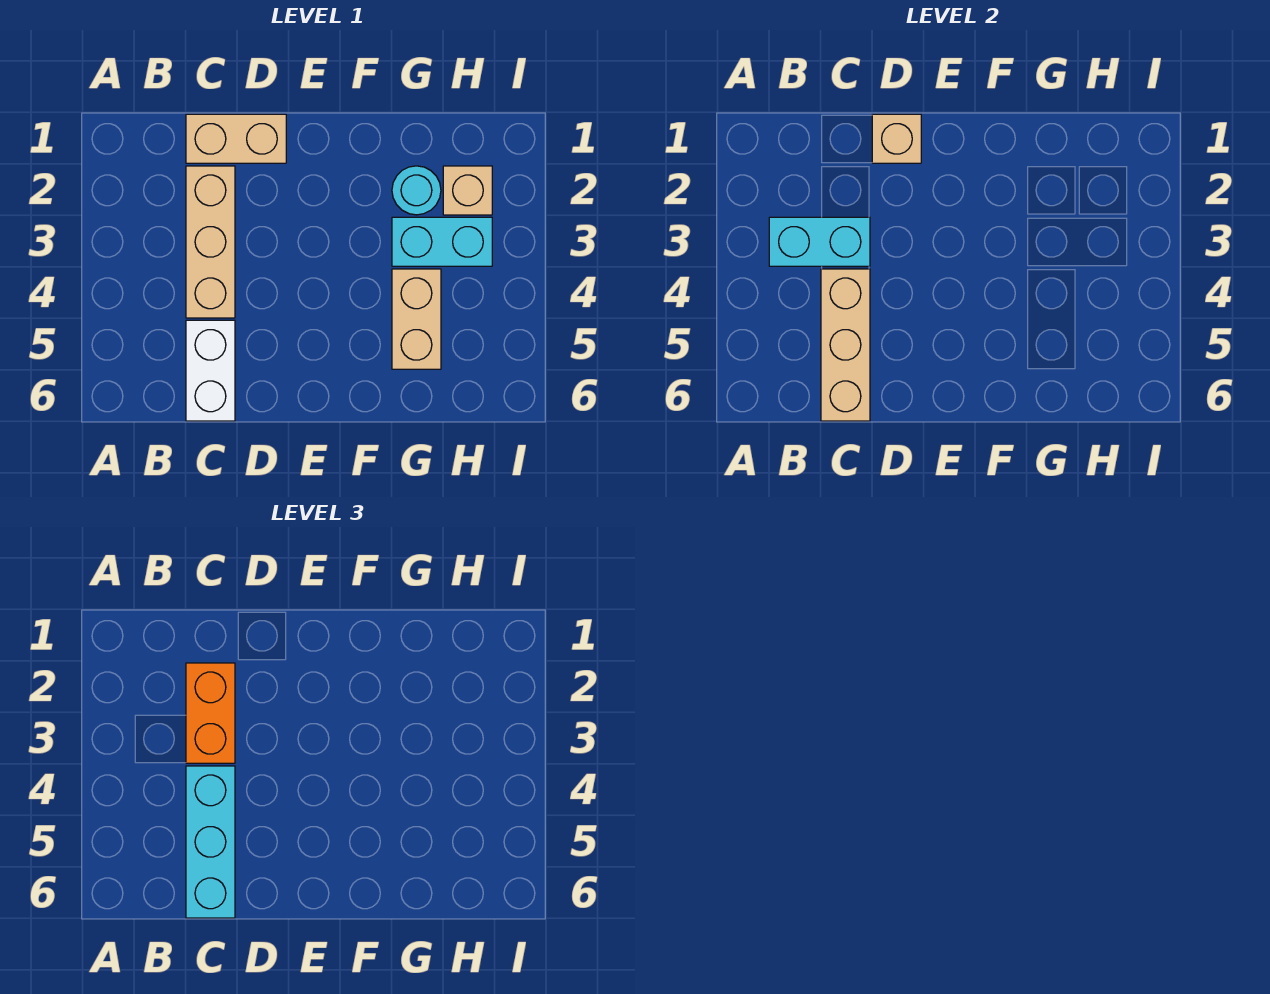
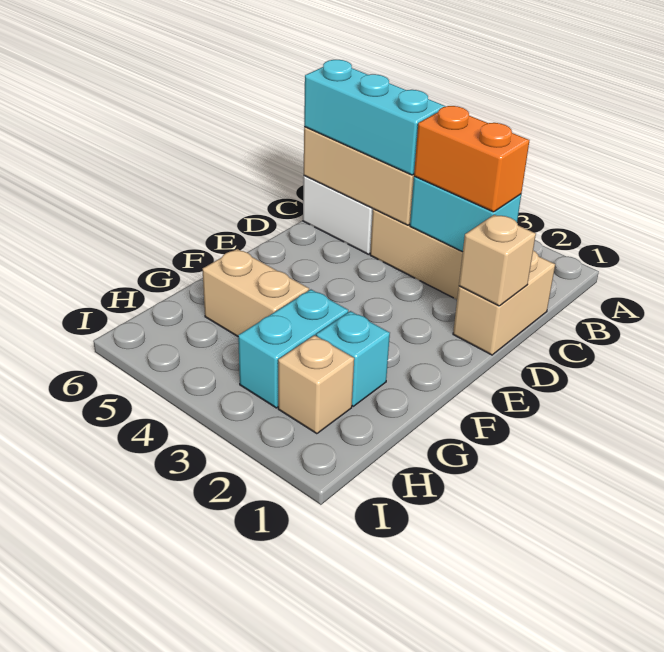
cyan brick B3:C3 level 2 -> cyan brick C2:C3 level 2
cyan round brick G2 level 1 -> cyan brick G2 level 1

